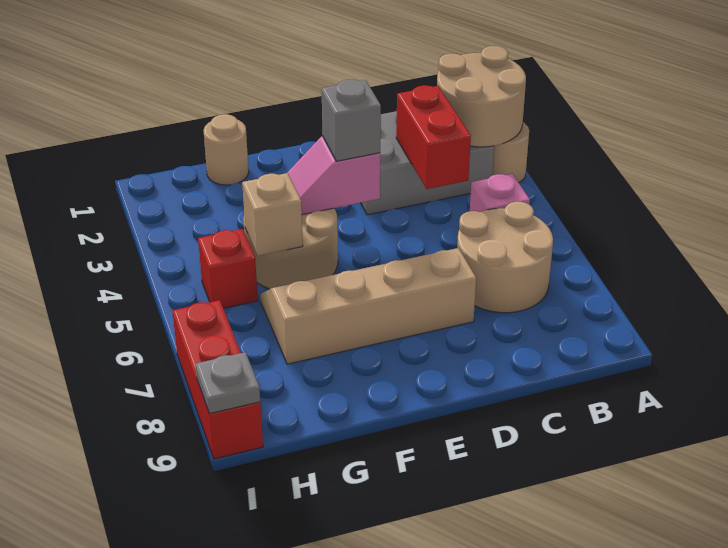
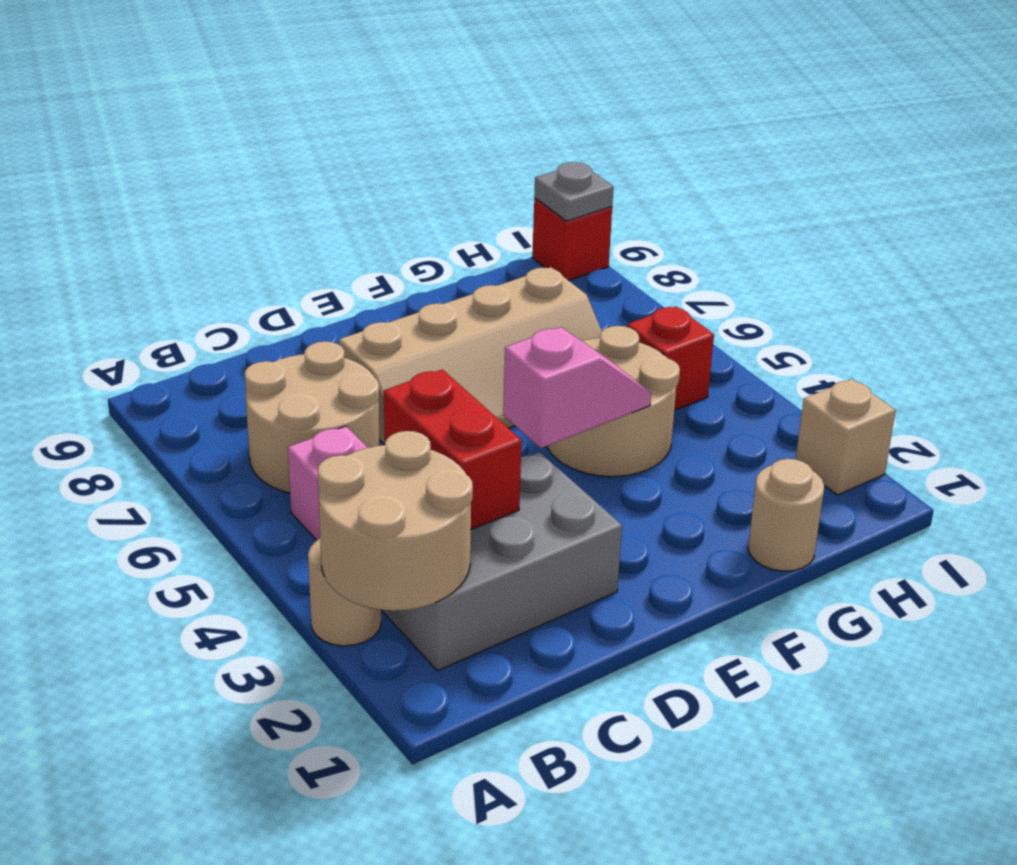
grey brick E4 level 3 -> none
tan brick G5 level 2 -> tan brick I2 level 1
red brick I7:I9 level 1 -> red brick I9 level 1

